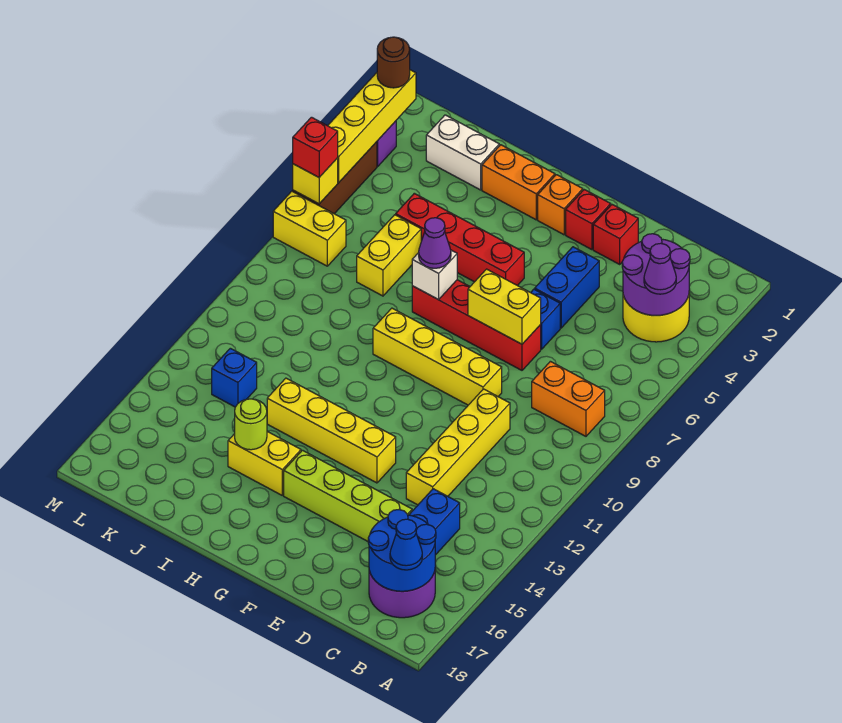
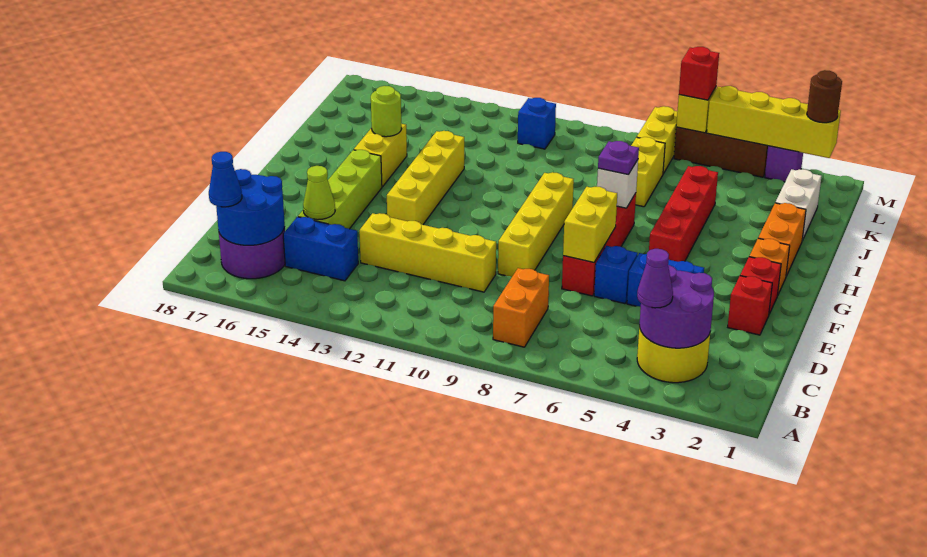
none -> lime cone D15 level 2
purple cone H7 level 3 -> purple plate H7 level 3
yellow brick J6:J7 level 1 -> yellow brick J7:K7 level 1
blue brick K13 level 1 -> blue brick L11 level 1

